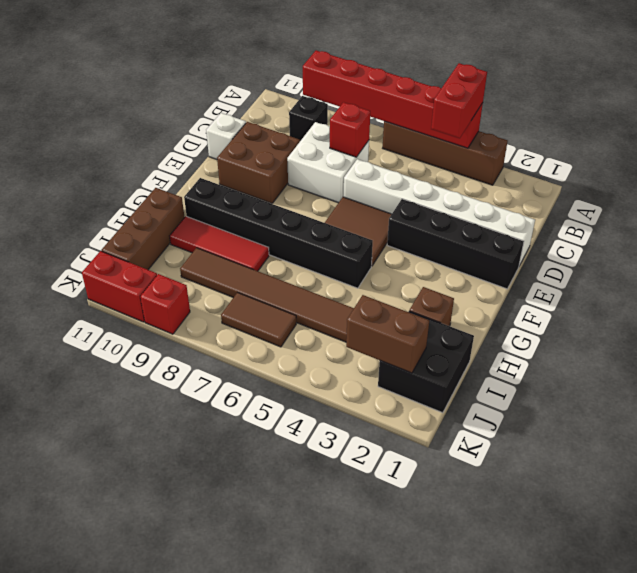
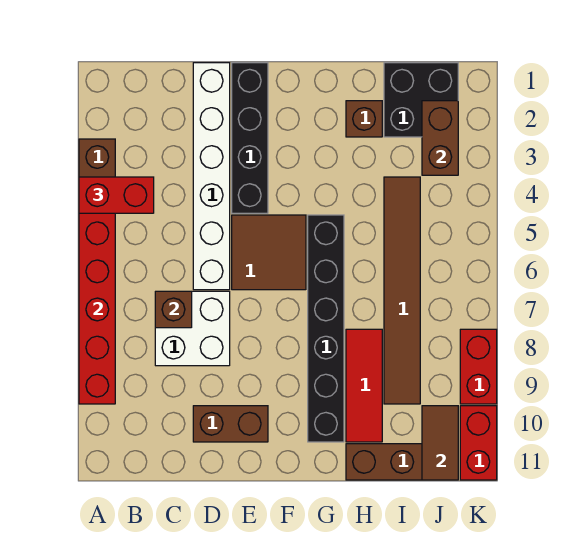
black brick B9 level 1 -> none
red brick C7 level 2 -> brown brick C7 level 2
brown brick D9:E10 level 1 -> brown brick D10:E10 level 1
white brick D11 level 1 -> none
brown tile J6:J7 level 1 -> brown tile J10:J11 level 2
red brick K9 level 1 -> red brick K8:K9 level 1

